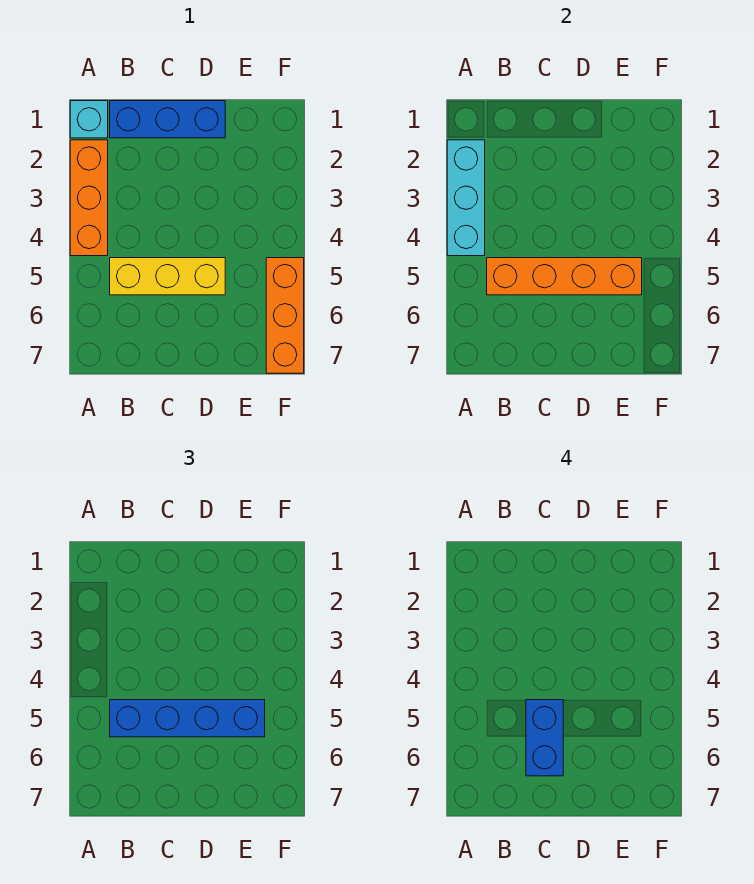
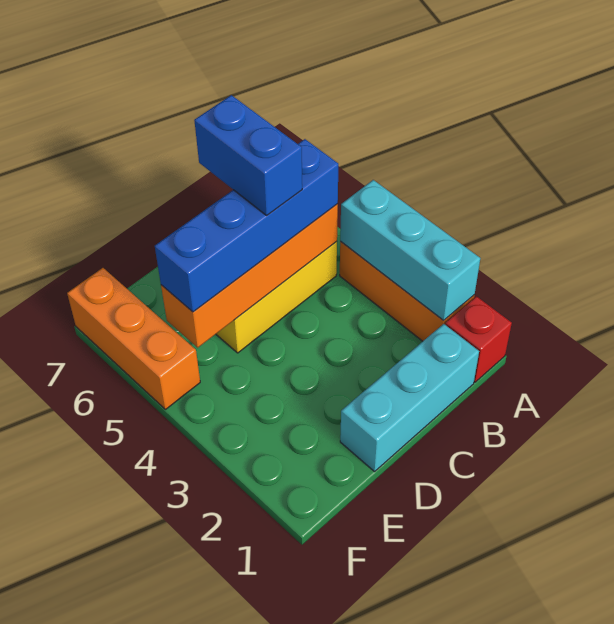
cyan brick A1 level 1 -> red brick A1 level 1
blue brick B1:D1 level 1 -> cyan brick B1:D1 level 1

